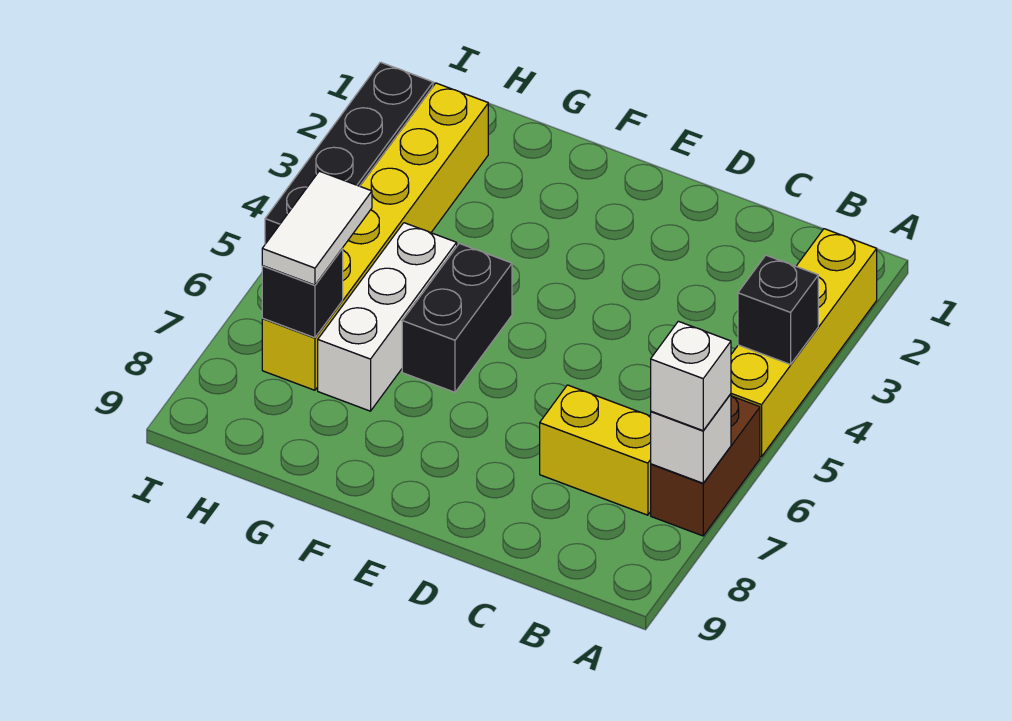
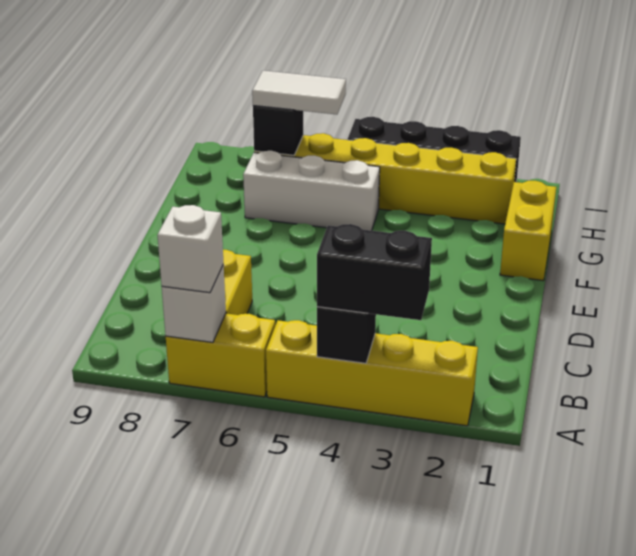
brown brick A6:A7 level 1 -> yellow brick A6:A7 level 1
none -> yellow brick F1:G1 level 1
black brick F5:F6 level 1 -> black brick A3:A4 level 3

